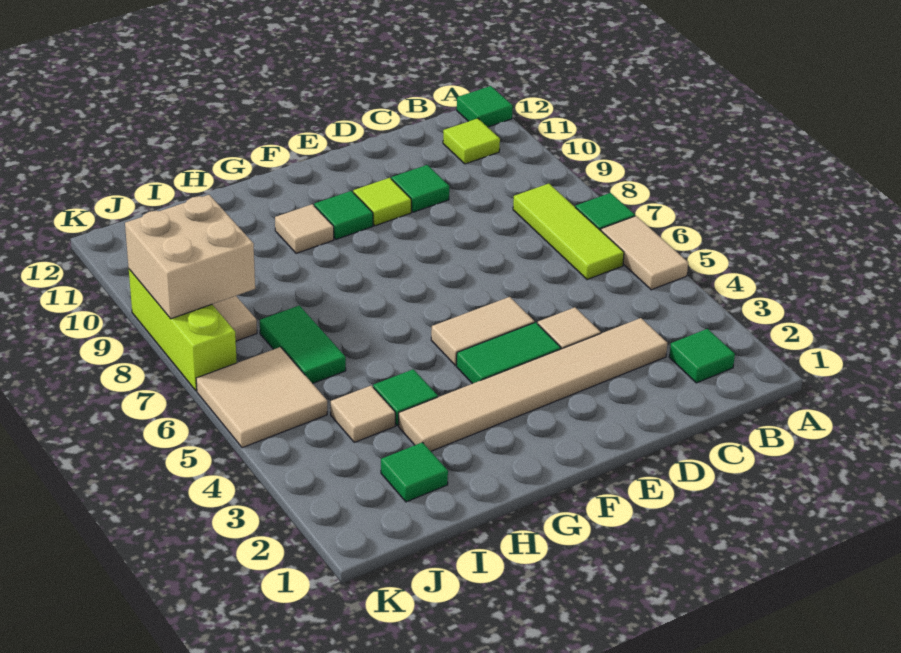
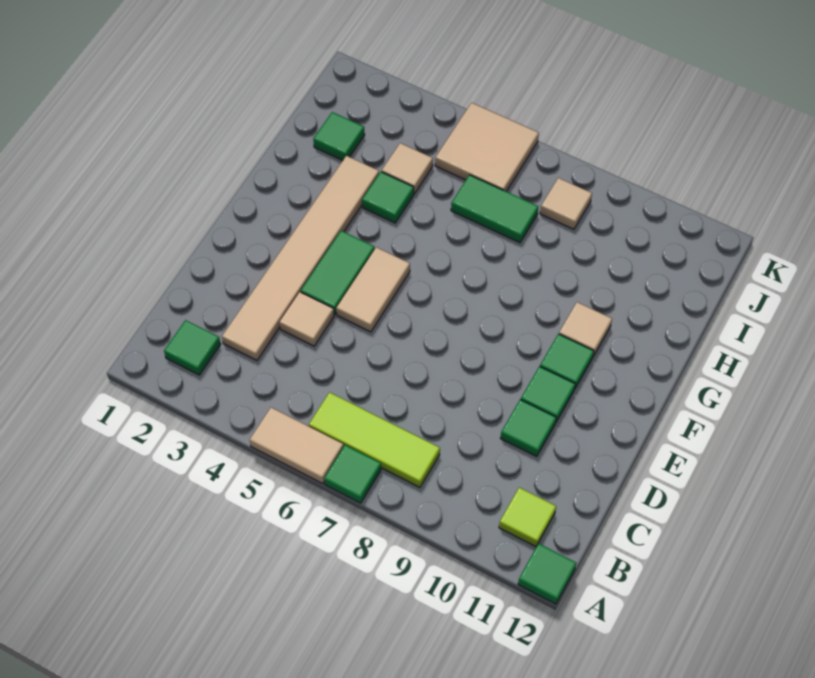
lime tile E10 level 1 -> green tile E10 level 1
tan brick J8:K9 level 2 -> none
lime brick K7:K9 level 1 -> none

